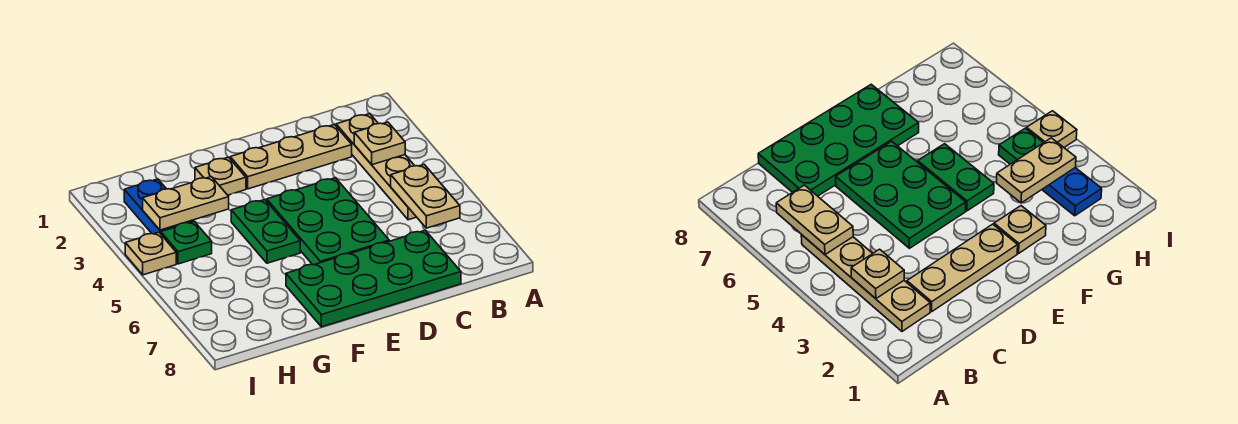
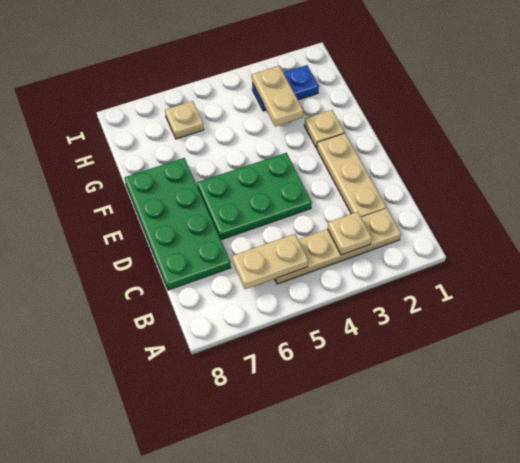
green plate F4:F5 level 1 -> none
green plate H4 level 1 -> none
tan plate I4 level 1 -> tan plate H6 level 1

